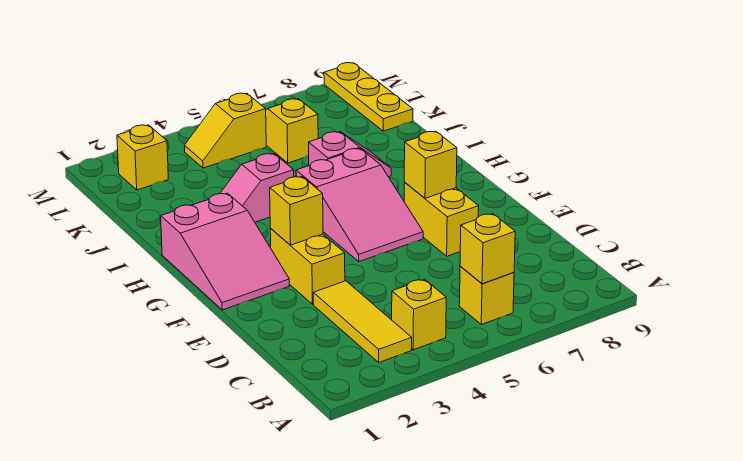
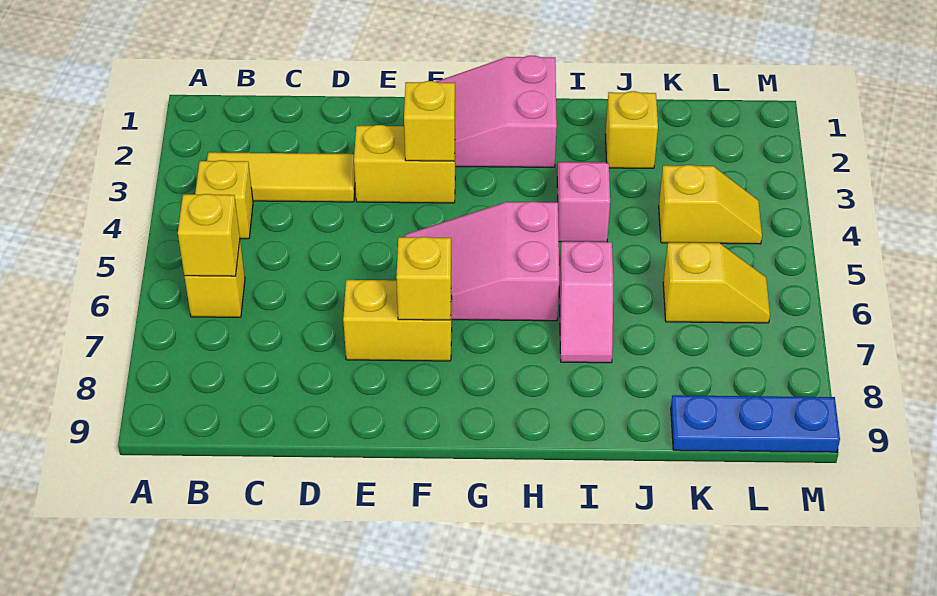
yellow plate K9:M9 level 1 -> blue plate K9:M9 level 1
yellow brick L2 level 1 -> yellow brick J2 level 1
yellow slope L4:L5 level 1 top 5 -> yellow slope K4:L4 level 1 top K

